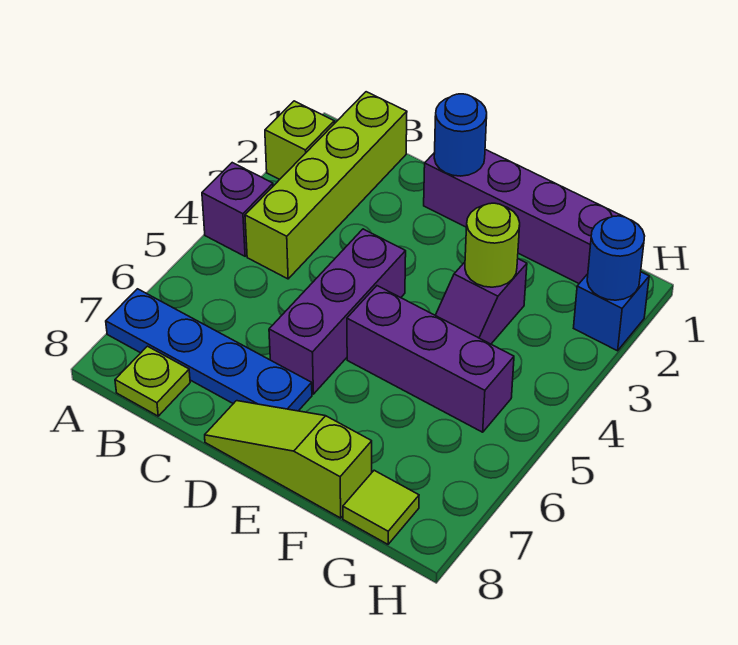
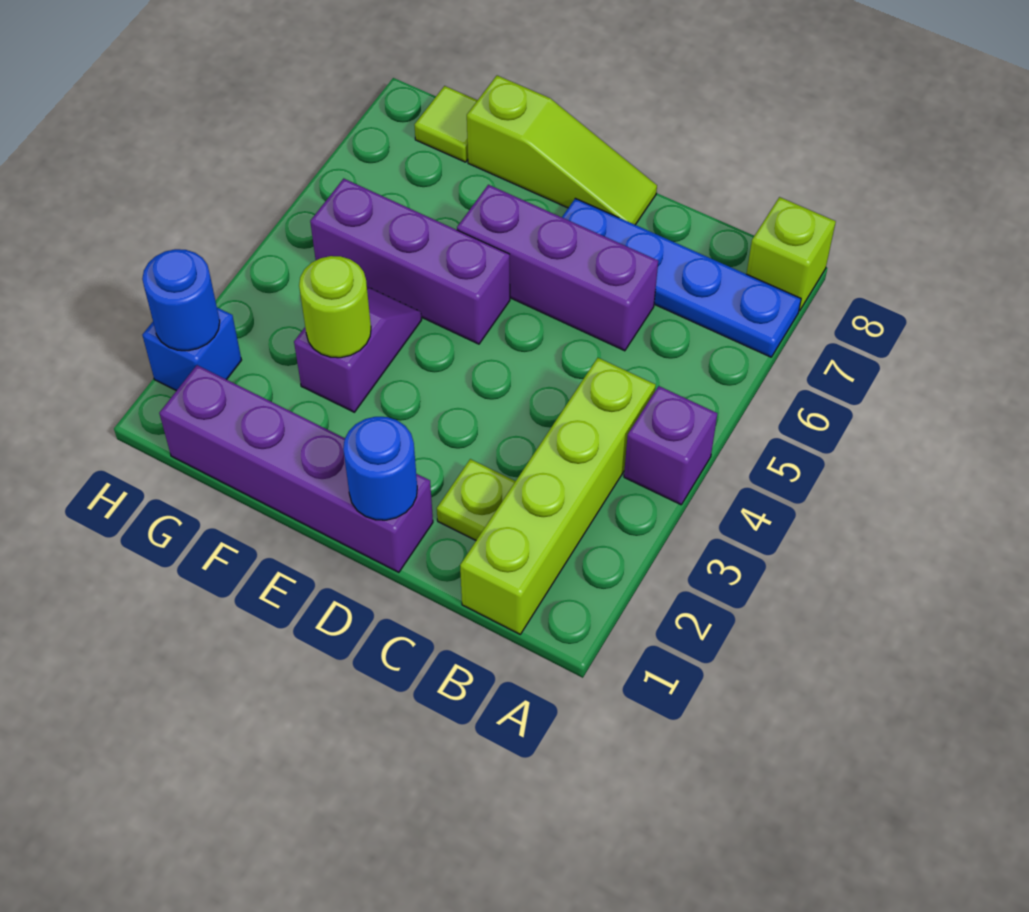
lime brick A2 level 1 -> lime brick A8 level 1
lime plate B8 level 1 -> lime plate C2 level 1
purple brick D4:D6 level 1 -> purple brick C6:E6 level 1

